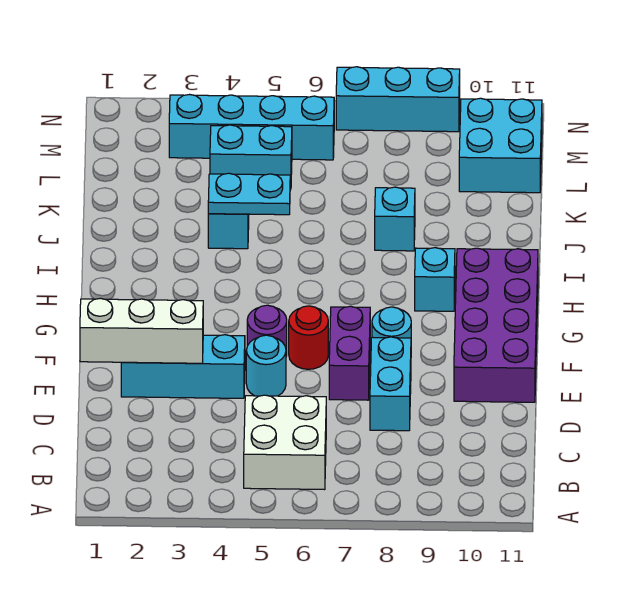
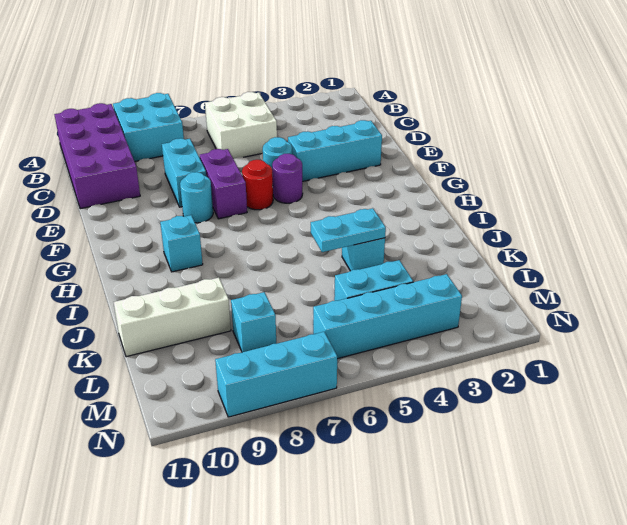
white brick E1:E3 level 2 -> white brick K9:K11 level 1
purple brick E10:H11 level 1 -> purple brick A10:D11 level 1
cyan brick J8 level 1 -> cyan brick L8 level 1
cyan brick L10:M11 level 1 -> cyan brick A8:B9 level 1

